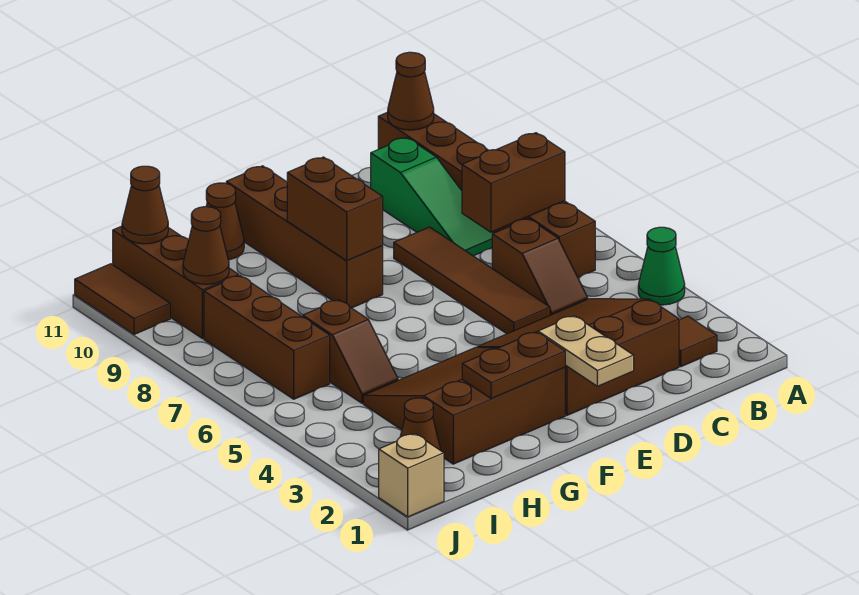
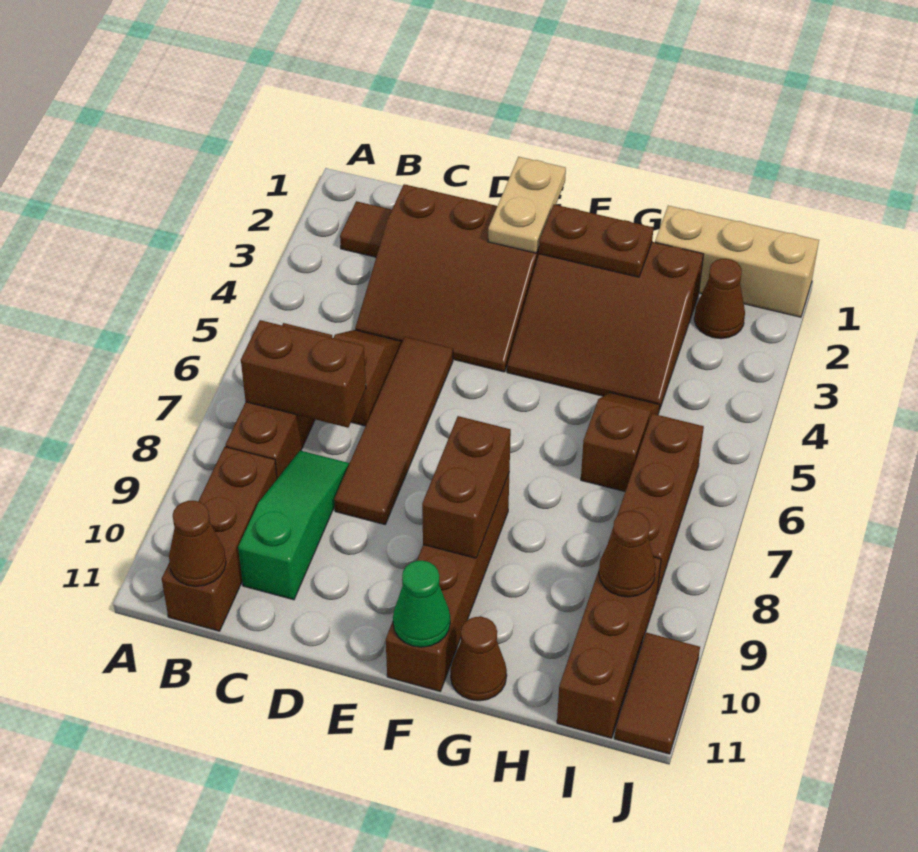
green cone A4 level 1 -> green cone F11 level 2
brown cone I11 level 2 -> none
tan brick J1 level 1 -> tan brick H1:J1 level 1

